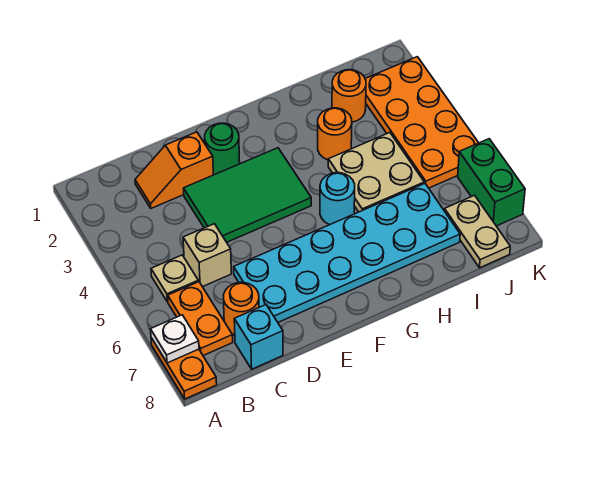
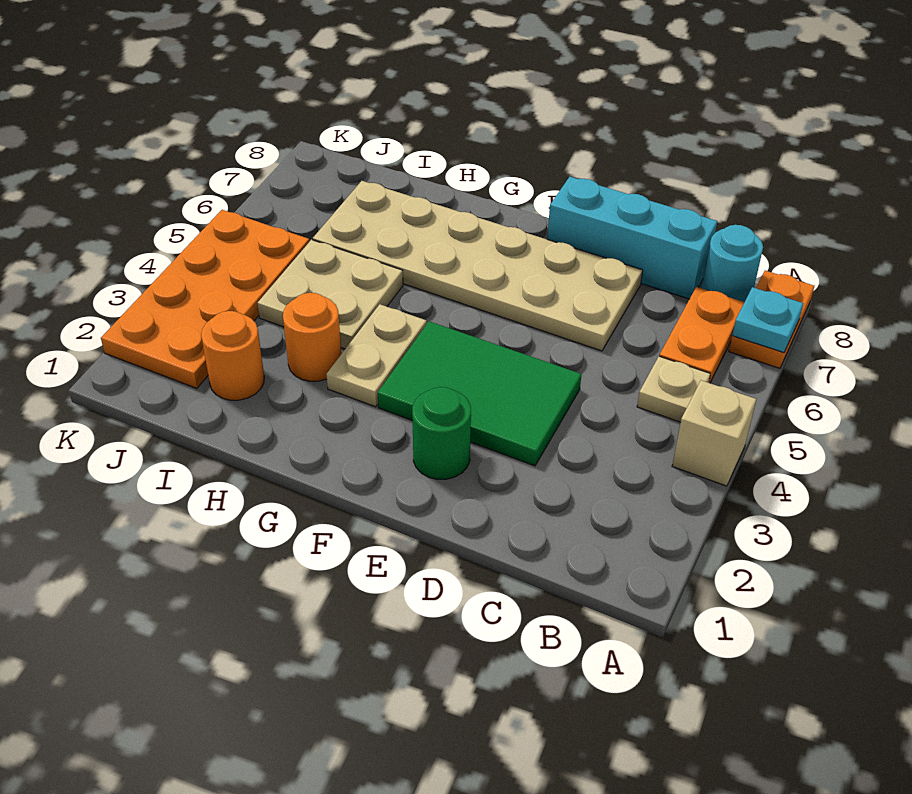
white plate A7 level 2 -> cyan plate A7 level 2
orange slope C2:D2 level 1 top D -> none
tan brick C5 level 1 -> tan brick A4 level 1
orange round brick C7 level 1 -> none
cyan brick C8 level 1 -> cyan brick C8:E8 level 1
cyan plate D6:I7 level 1 -> tan plate D6:I7 level 1
cyan round brick G5 level 1 -> cyan round brick B8 level 1
tan plate J7:J8 level 1 -> tan plate G3:G4 level 1
green brick K6:K7 level 1 -> none

